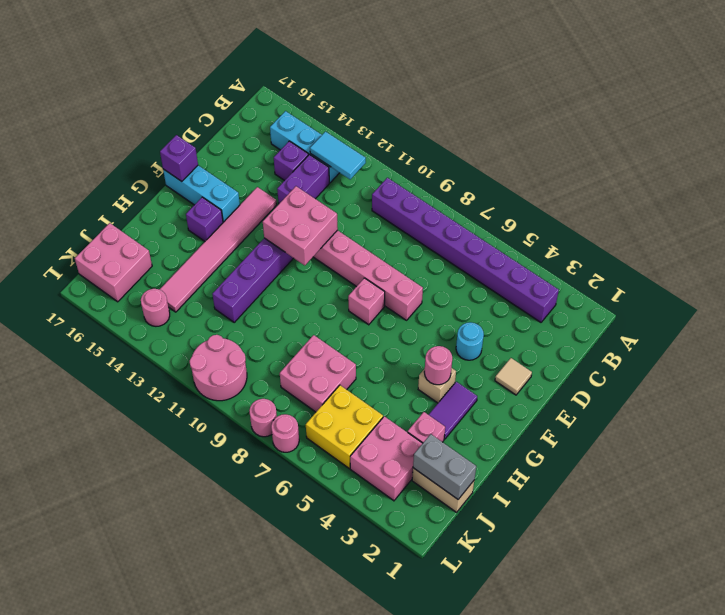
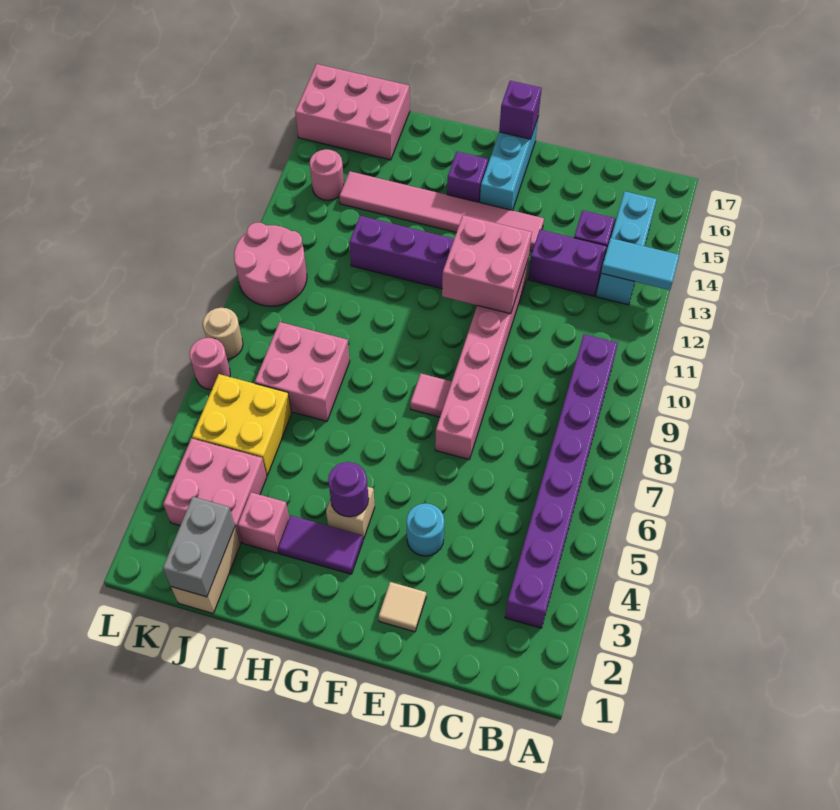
cyan tile B12:B13 level 2 -> cyan tile A13:B13 level 2
pink brick F8 level 1 -> pink tile F8 level 1
pink round brick G4 level 2 -> purple round brick G4 level 2
pink brick J16:K17 level 1 -> pink brick J16:L17 level 1
pink round brick L8 level 1 -> tan round brick L8 level 1

